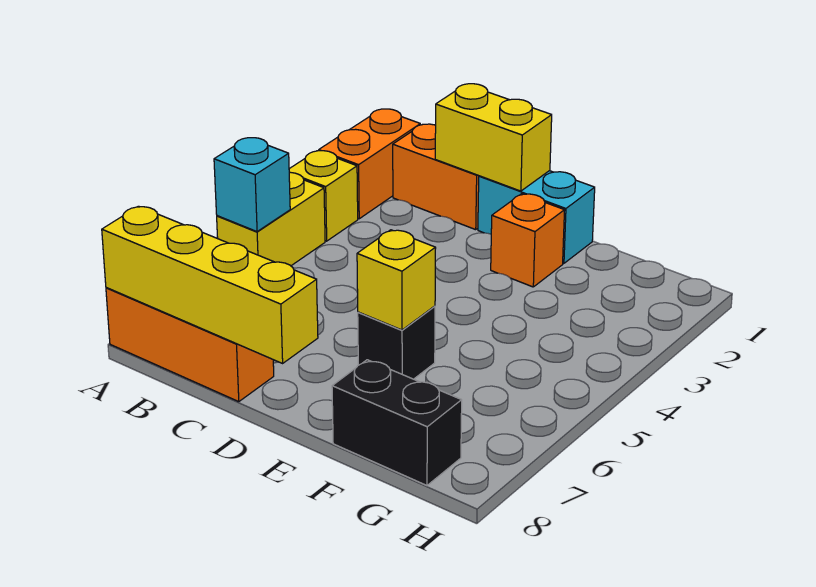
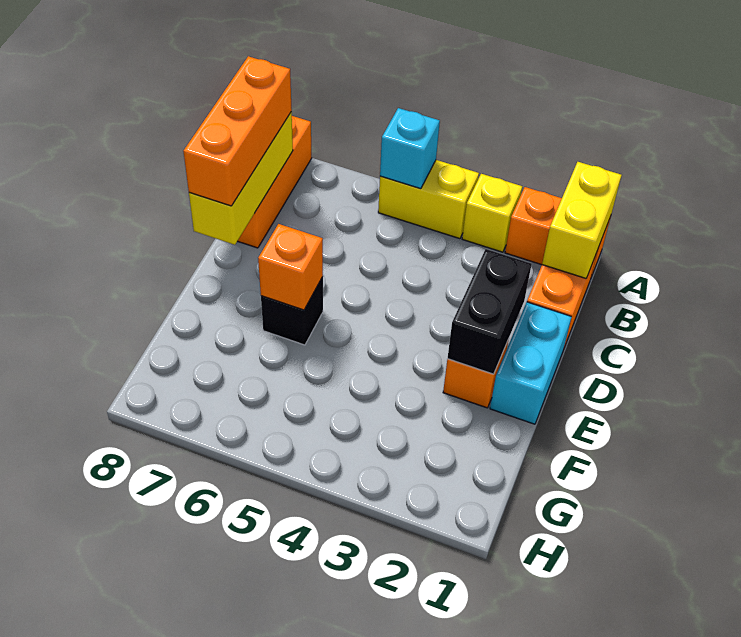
yellow brick A8:D8 level 2 -> yellow brick B8:D8 level 2
none -> orange brick B8:D8 level 3
yellow brick C1:D1 level 2 -> yellow brick A1:B1 level 2
yellow brick E6 level 2 -> orange brick E6 level 2
black brick F8:G8 level 1 -> black brick D2:E2 level 2

